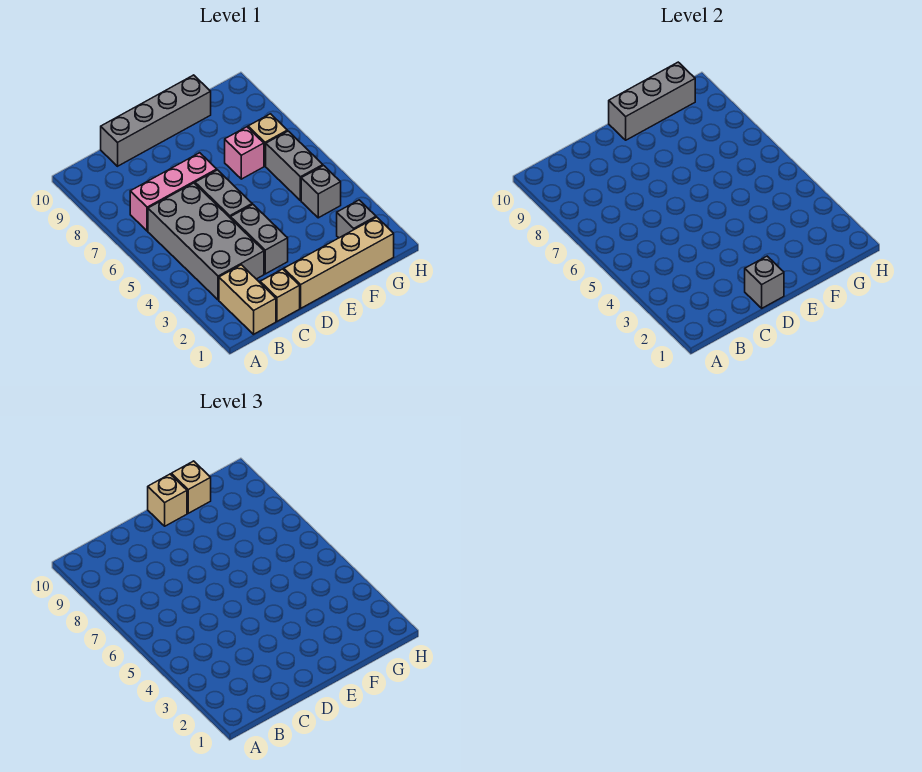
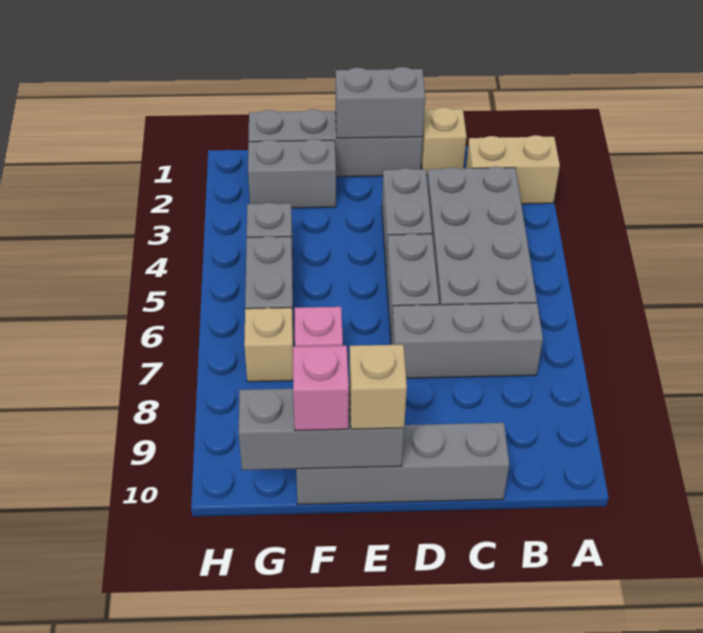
tan brick B1:B2 level 1 -> tan brick A2:B2 level 1
pink brick B7:D7 level 1 -> grey brick B7:D7 level 1
tan brick D1:G1 level 1 -> grey brick D1:G1 level 1
grey brick D1 level 2 -> grey brick D1:E1 level 2
tan brick F10 level 3 -> pink brick F10 level 3
grey brick G2 level 1 -> grey brick F2:G2 level 1

